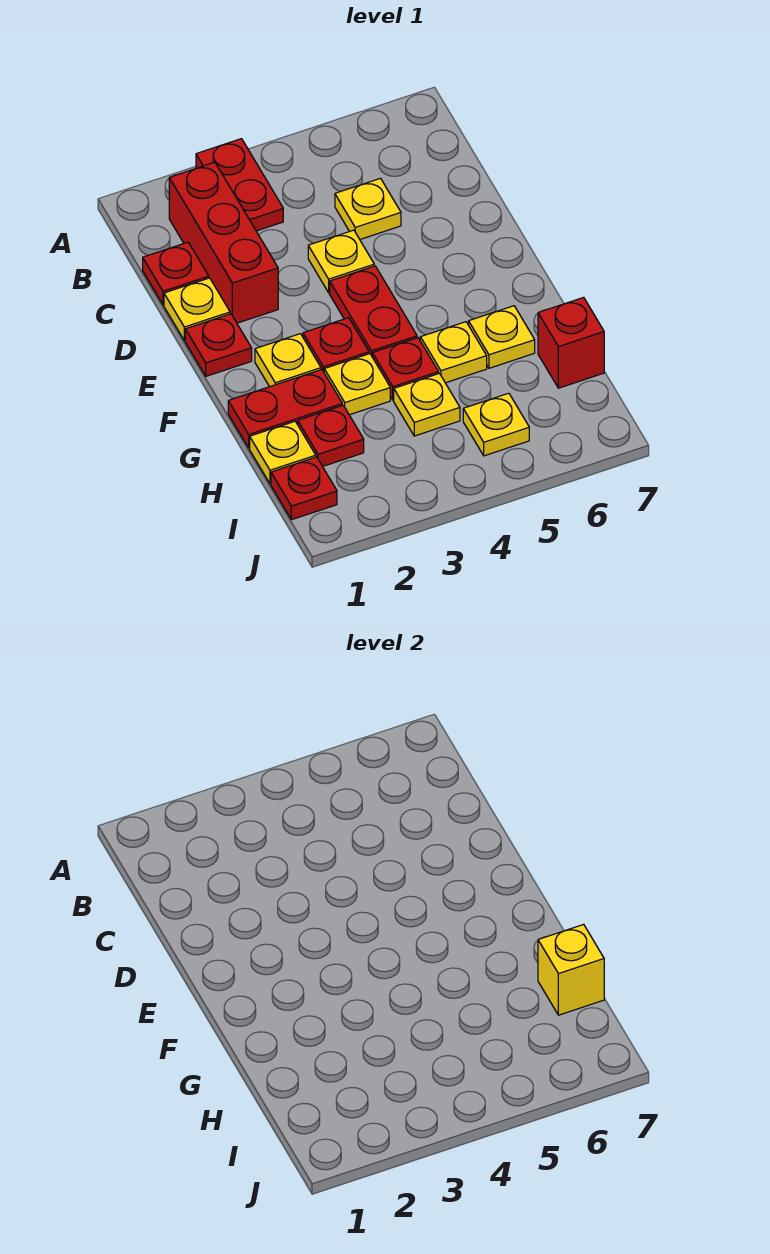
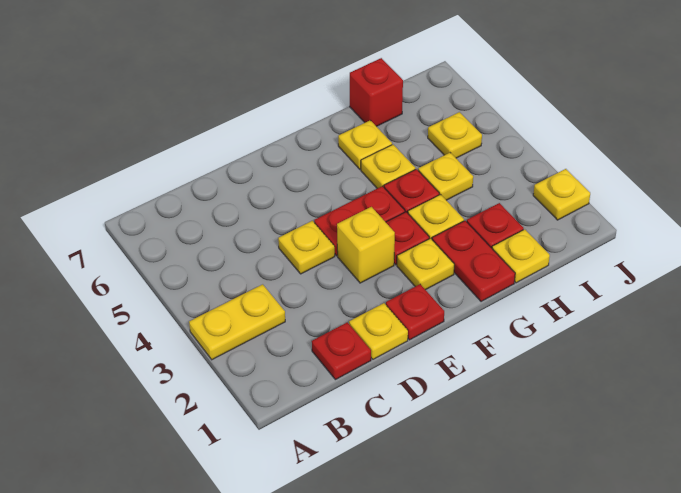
red plate A3:B3 level 1 -> yellow plate A3:B3 level 1
red brick B2:D2 level 1 -> none
yellow plate C5 level 1 -> yellow plate J2 level 1
yellow brick H7 level 2 -> yellow brick E3 level 1
red plate I1 level 1 -> none

